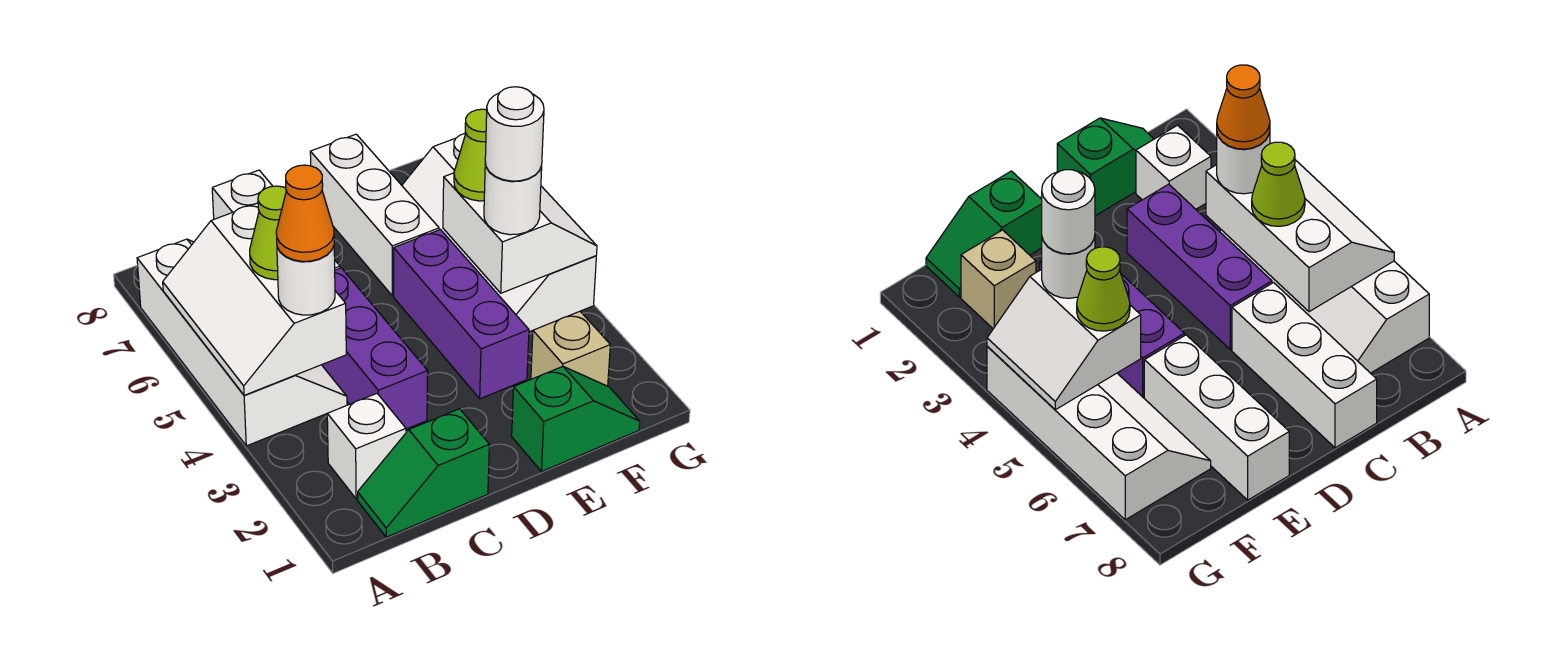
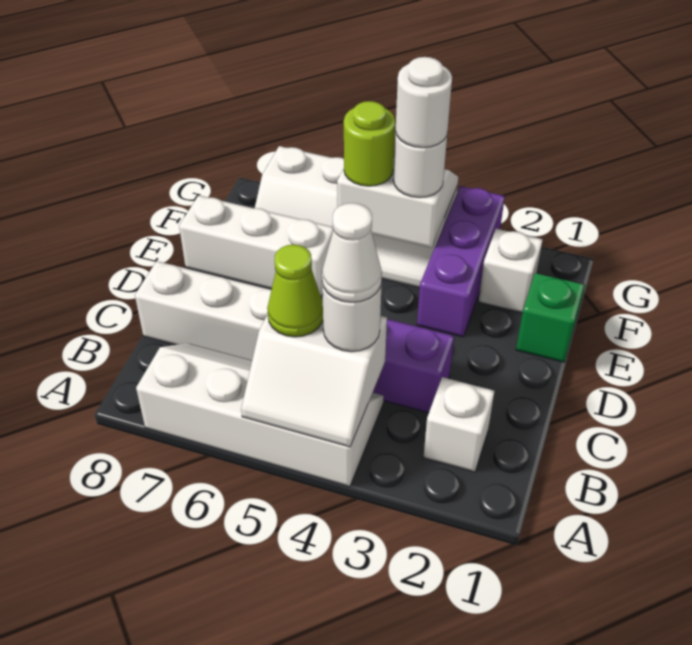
white slope A4:B6 level 2 top B -> white slope A4:B5 level 2 top B
green slope B1:C1 level 1 top C -> none
orange cone B4 level 4 -> white cone B4 level 4
purple brick E3:E5 level 1 -> purple brick E3:G3 level 1
tan brick F2 level 1 -> white brick F2 level 1
lime cone F5 level 3 -> lime round brick F5 level 3

